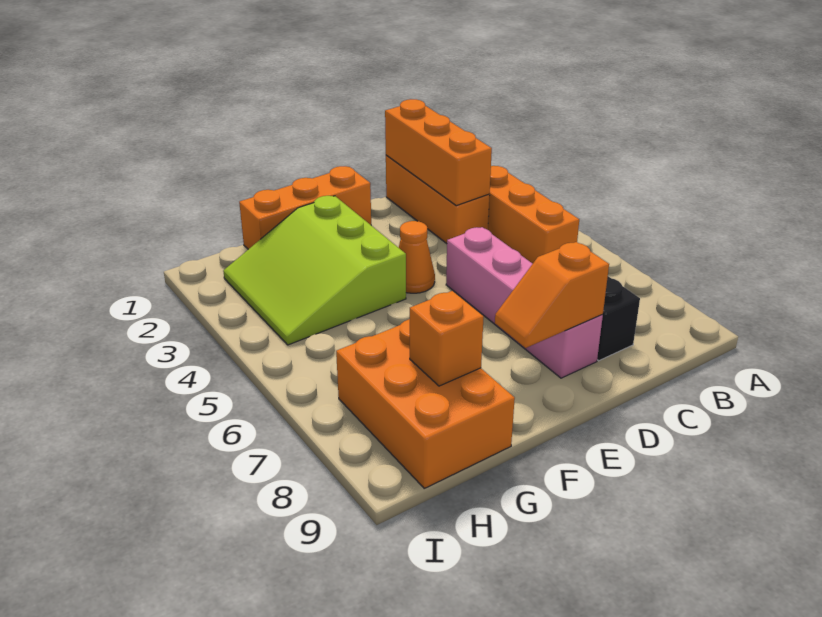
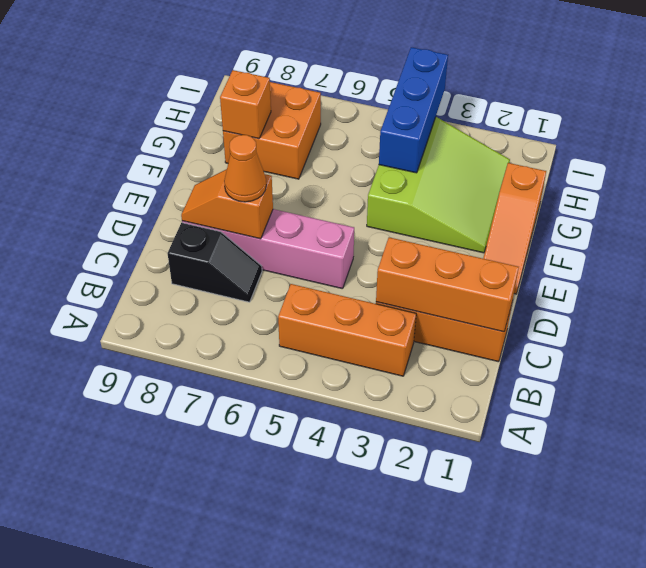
orange slope D8:E8 level 2 top D -> orange slope D7:D8 level 2 top 7
orange brick E1:G1 level 1 -> orange slope E1:G1 level 1 top G
orange cone E4 level 1 -> orange cone D7 level 3
lime slope F2:H4 level 1 top F -> lime slope F2:H4 level 1 top 4
none -> blue brick G4:I4 level 2
orange brick G7:H9 level 1 -> orange brick G7:H8 level 1

